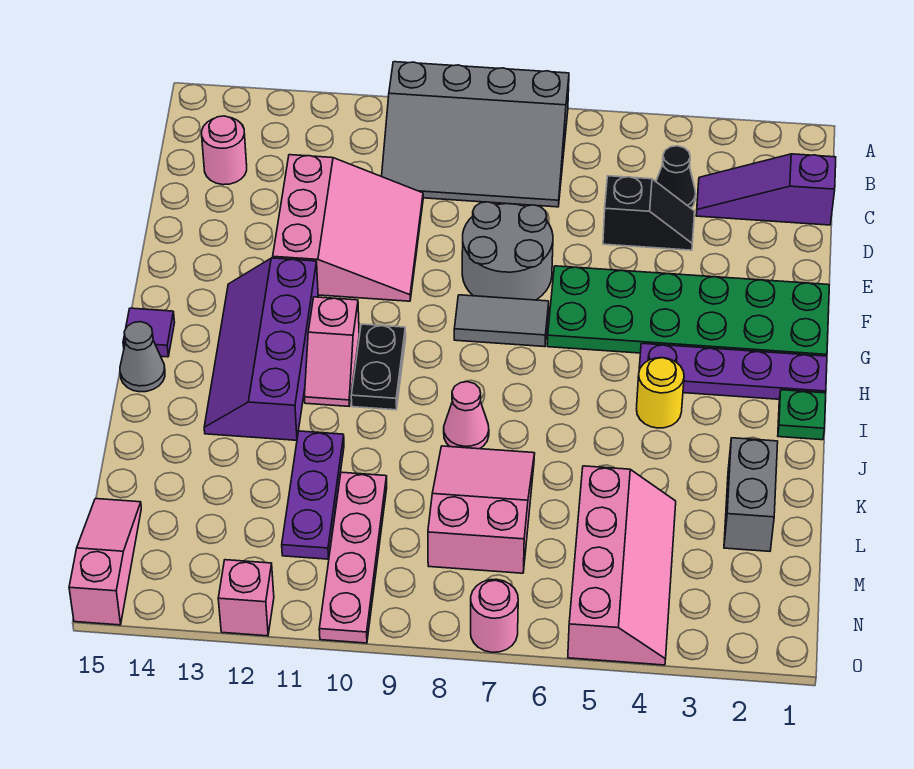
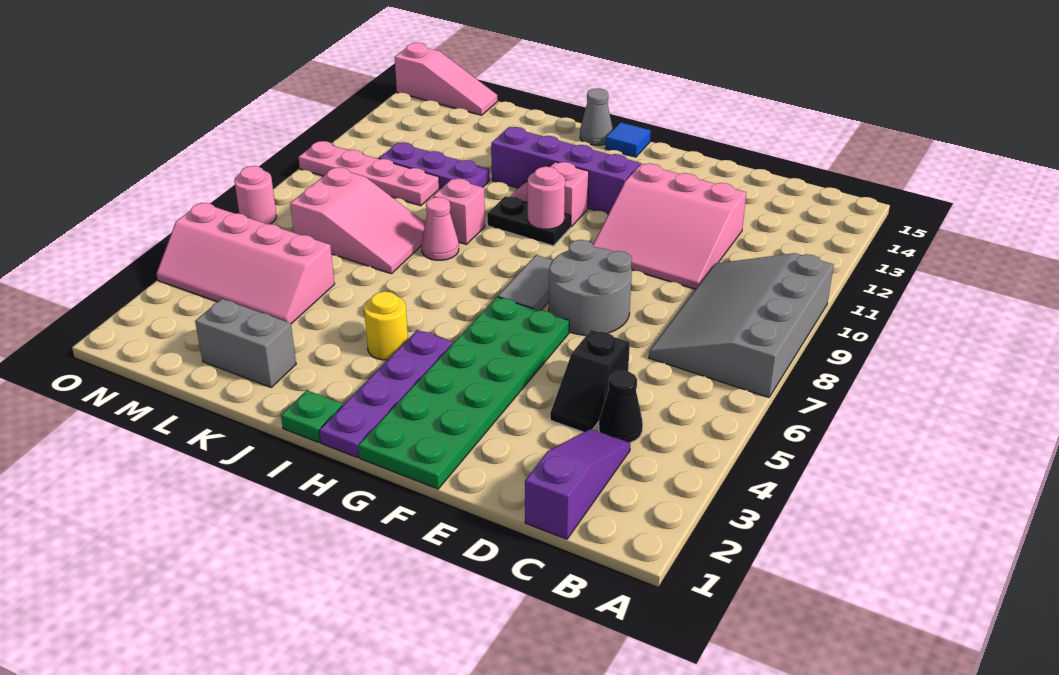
pink round brick C14 level 1 -> pink round brick H10 level 2
purple tile H15 level 1 -> blue tile H15 level 1
pink brick O12 level 1 -> pink brick J9 level 1

